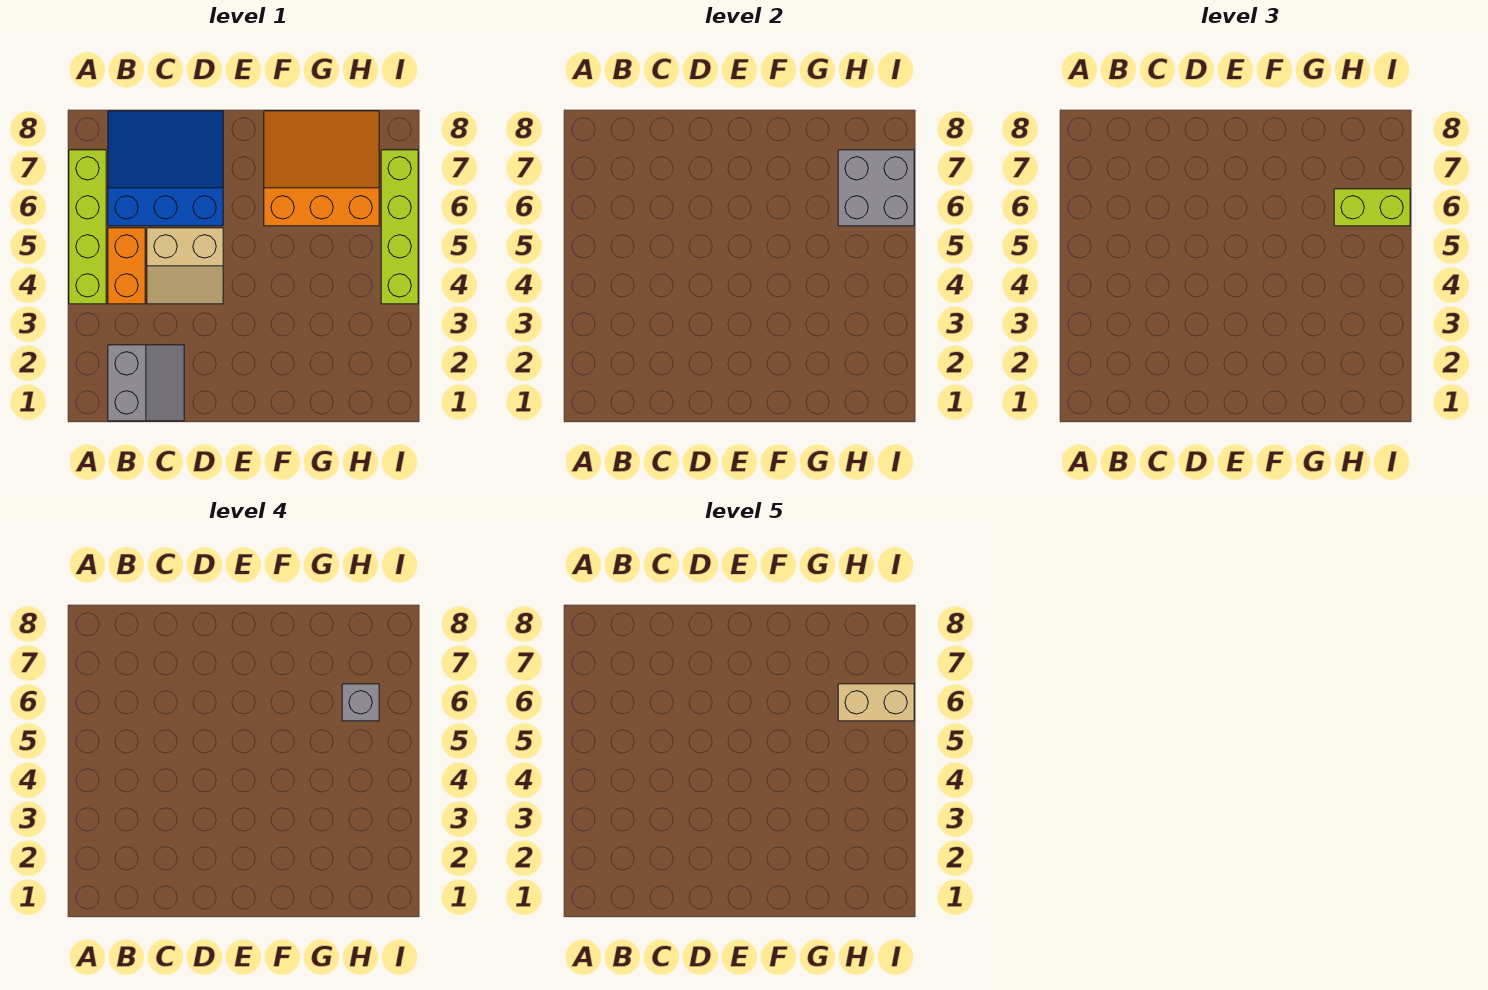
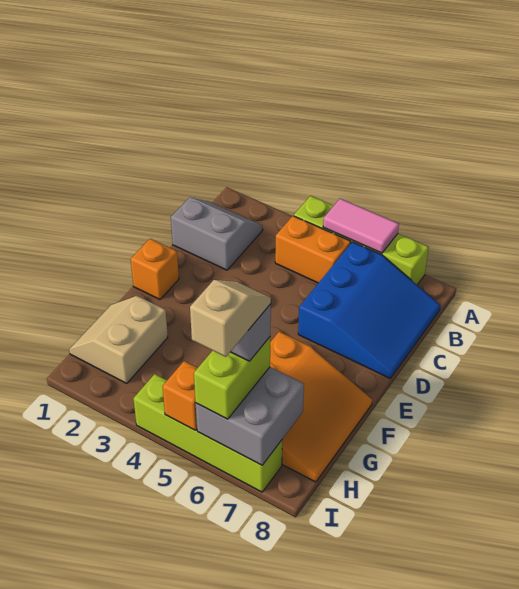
none -> pink tile A5:A6 level 2
grey slope B1:C2 level 1 top B -> grey slope B1:C2 level 1 top C
tan slope C4:D5 level 1 top 5 -> tan slope G1:H2 level 1 top 2
none -> orange brick E1 level 1
tan brick H6:I6 level 5 -> tan slope H6:I6 level 5 top I
none -> orange brick I5 level 2

